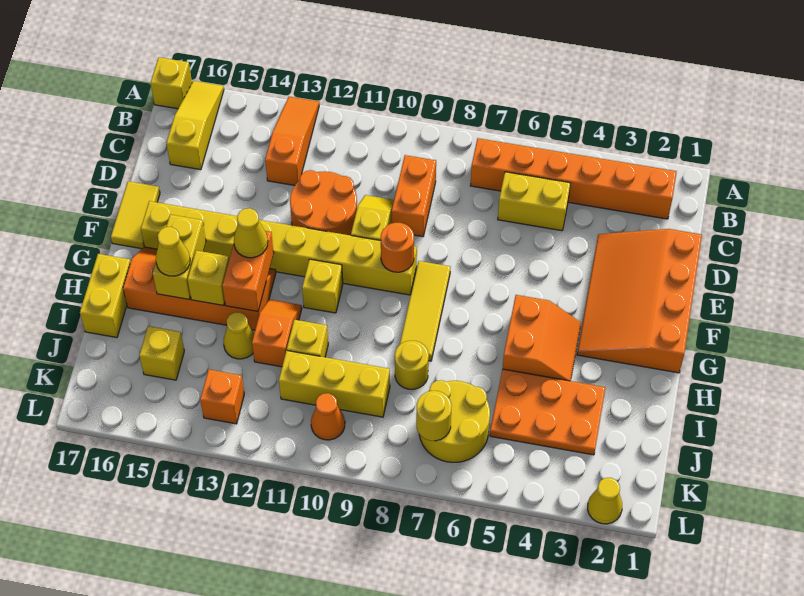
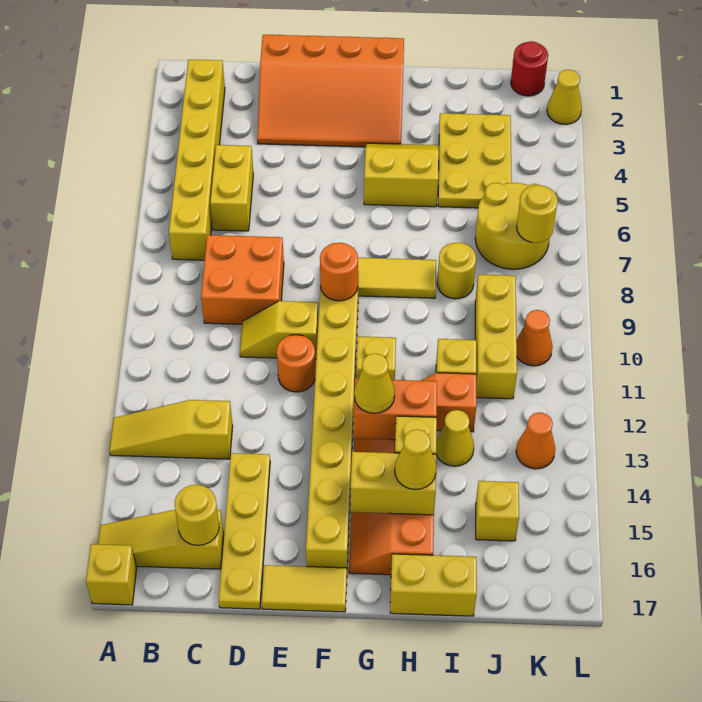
orange slope A13:C13 level 1 top C -> yellow slope A13:C13 level 1 top C
orange brick B2:B7 level 1 -> yellow brick B2:B7 level 1
orange brick C9:D9 level 1 -> orange brick C8:D9 level 1
none -> yellow round brick C16 level 2
orange round brick D11:E12 level 1 -> orange round brick E11 level 1
none -> yellow plate D14:D17 level 1
orange slope G4:H5 level 1 top 5 -> yellow slope G4:H5 level 1 top 5
orange plate I3:J5 level 1 -> yellow plate I3:J5 level 1
none -> red round brick K1 level 1
orange brick K13 level 1 -> orange cone K13 level 1

